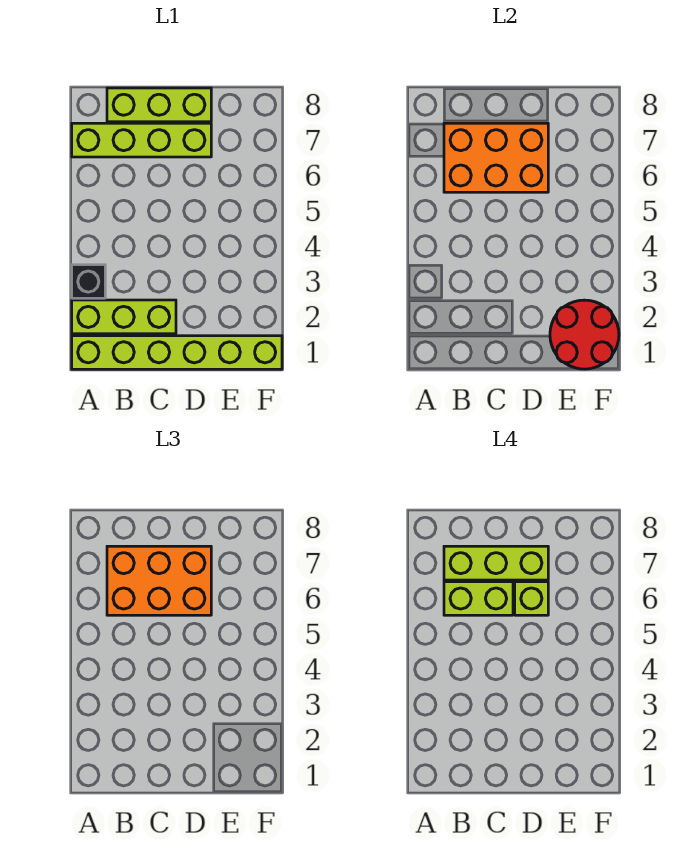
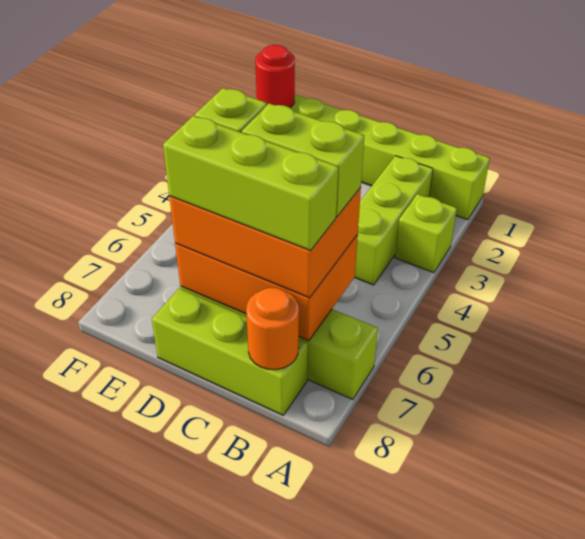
lime brick A2:C2 level 1 -> lime brick B2:B4 level 1
black brick A3 level 1 -> lime brick A3 level 1
none -> orange round brick B8 level 2
red round brick E1:F2 level 2 -> red round brick F1 level 2

